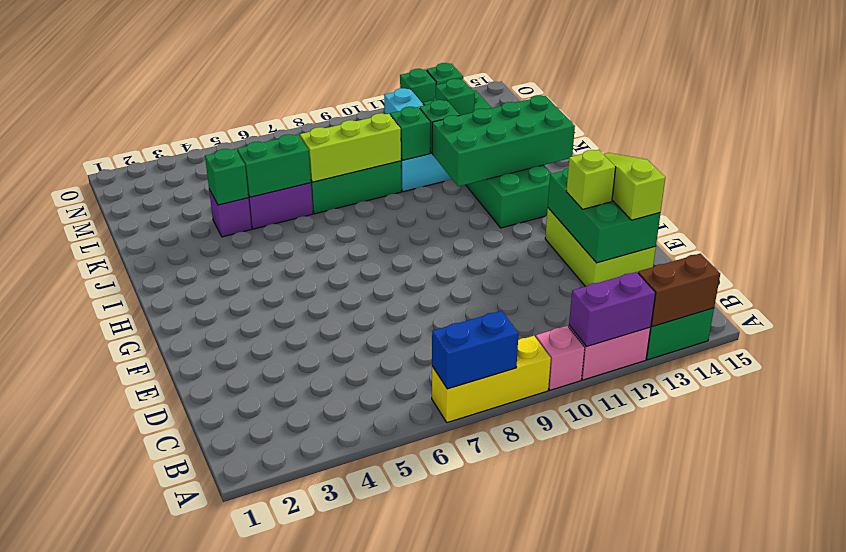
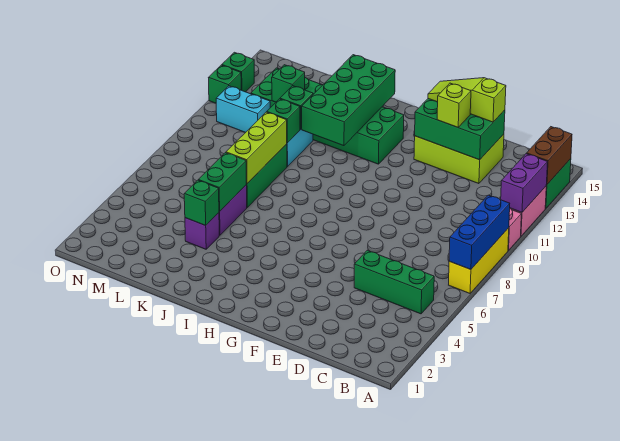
blue brick A7:A8 level 2 -> blue brick A7:A9 level 2
none -> green brick B5:D5 level 1

